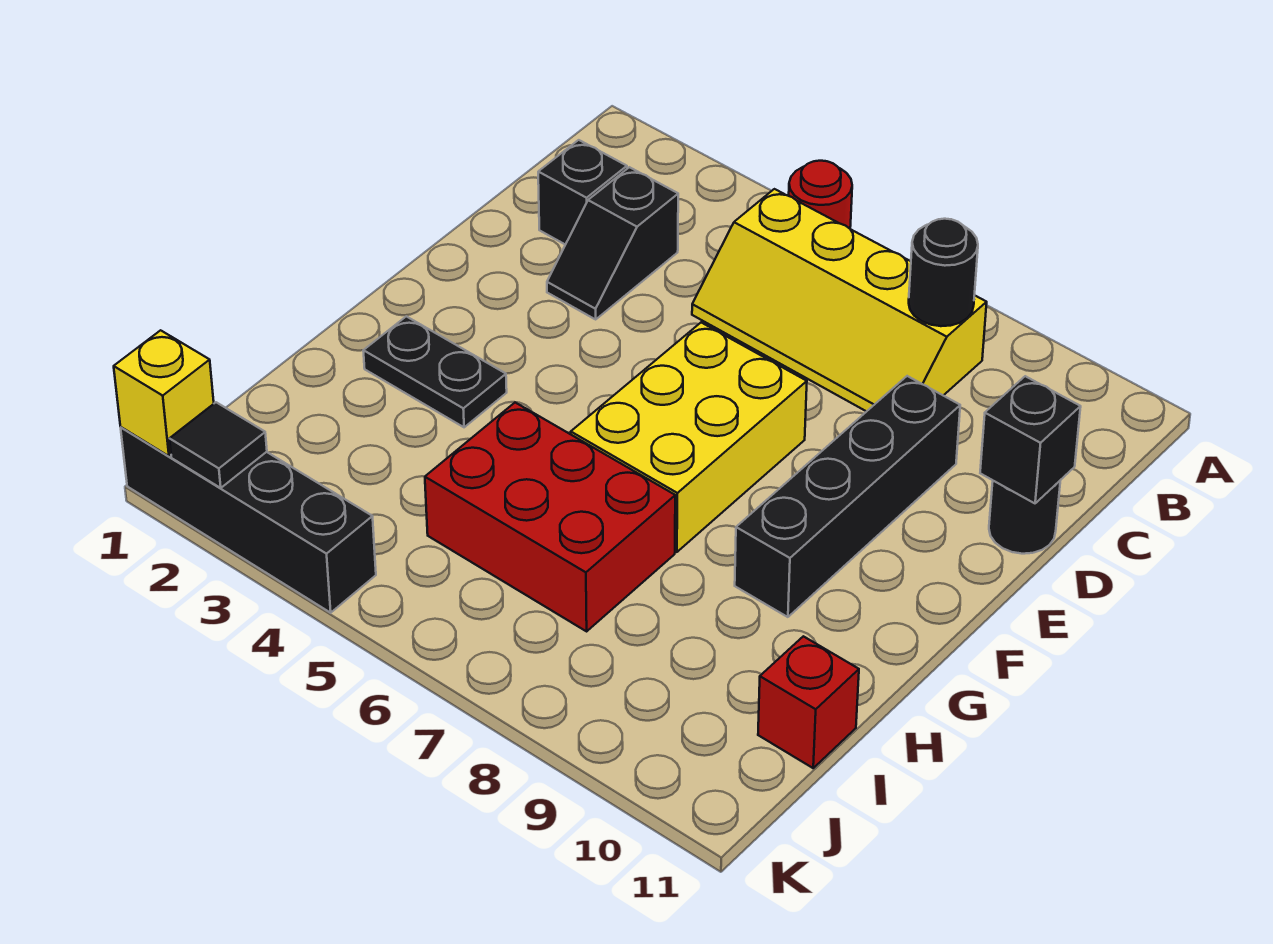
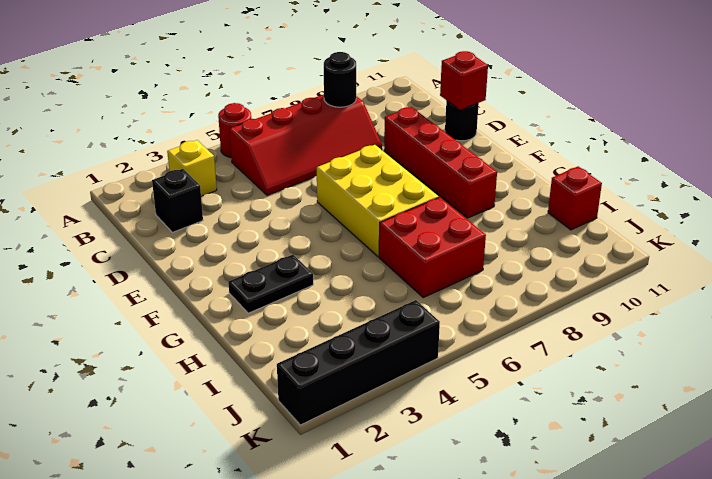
yellow slope B5:C8 level 1 top B -> red slope B5:C8 level 1 top B
black slope C3:D3 level 1 top C -> none
black brick D9:G9 level 1 -> red brick D9:G9 level 1
black brick D11 level 2 -> red brick D11 level 2
red brick H5:I7 level 1 -> red brick H6:I7 level 1
yellow brick K1 level 2 -> yellow brick B3 level 1
black tile K2 level 2 -> none

